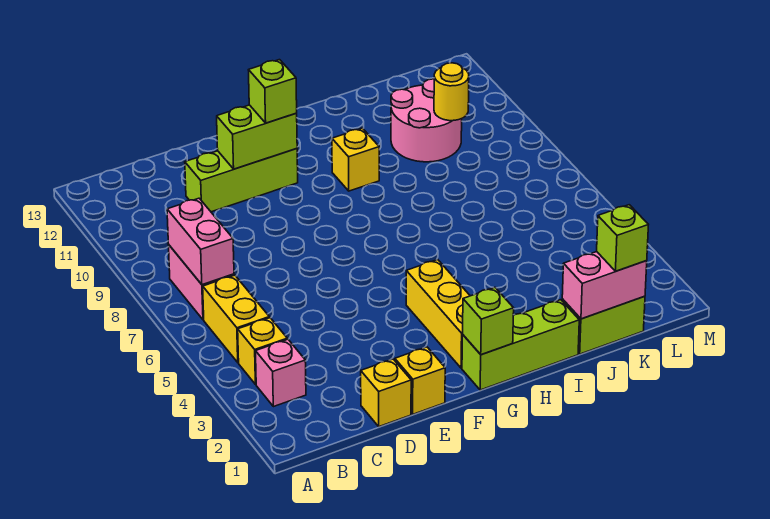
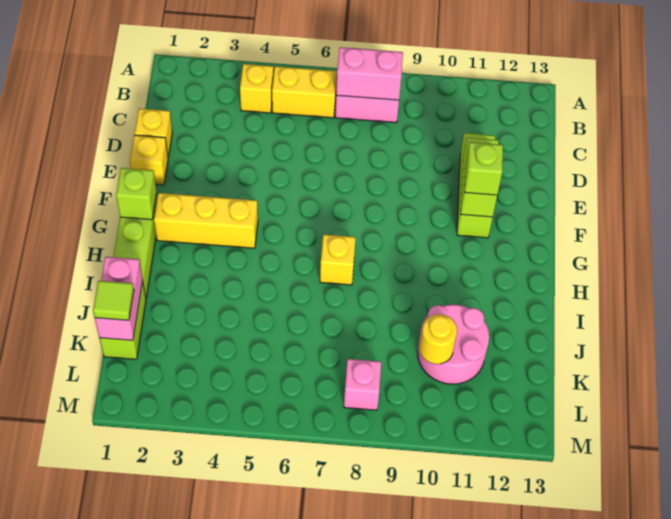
pink brick B3 level 1 -> pink brick L8 level 1
yellow brick H10 level 1 -> yellow brick H7 level 1
lime brick K1 level 3 -> lime tile K1 level 3

